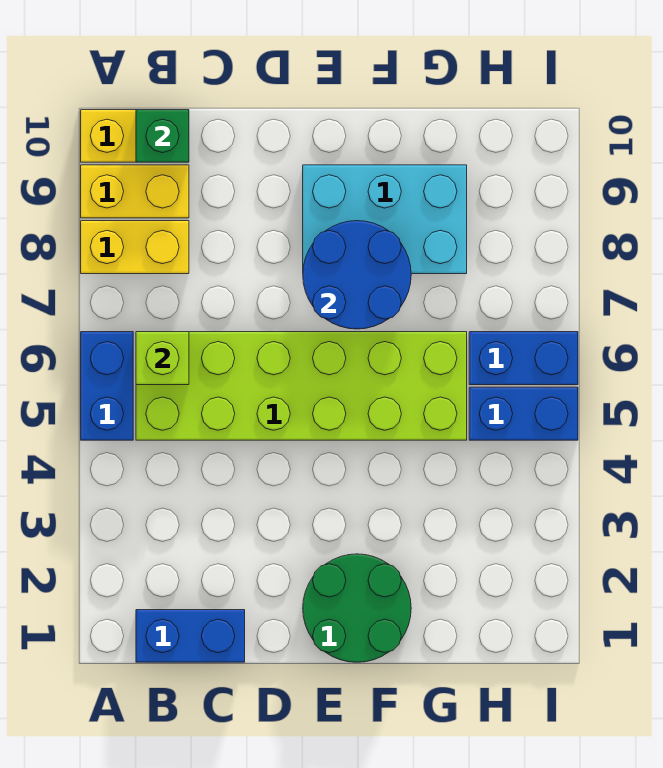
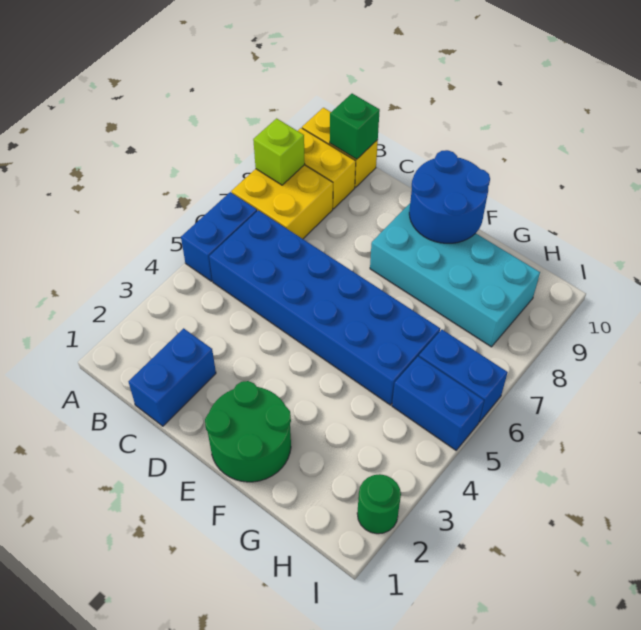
yellow brick A8:B8 level 1 -> yellow brick A7:B8 level 1
blue brick B1:C1 level 1 -> blue brick C1:C2 level 1
lime brick B5:G6 level 1 -> blue brick B5:G6 level 1
lime brick B6 level 2 -> lime brick A8 level 2
blue round brick E7:F8 level 2 -> blue round brick E9:F10 level 2
cyan brick E8:G9 level 1 -> cyan brick E8:H9 level 1
none -> green round brick I2 level 1

